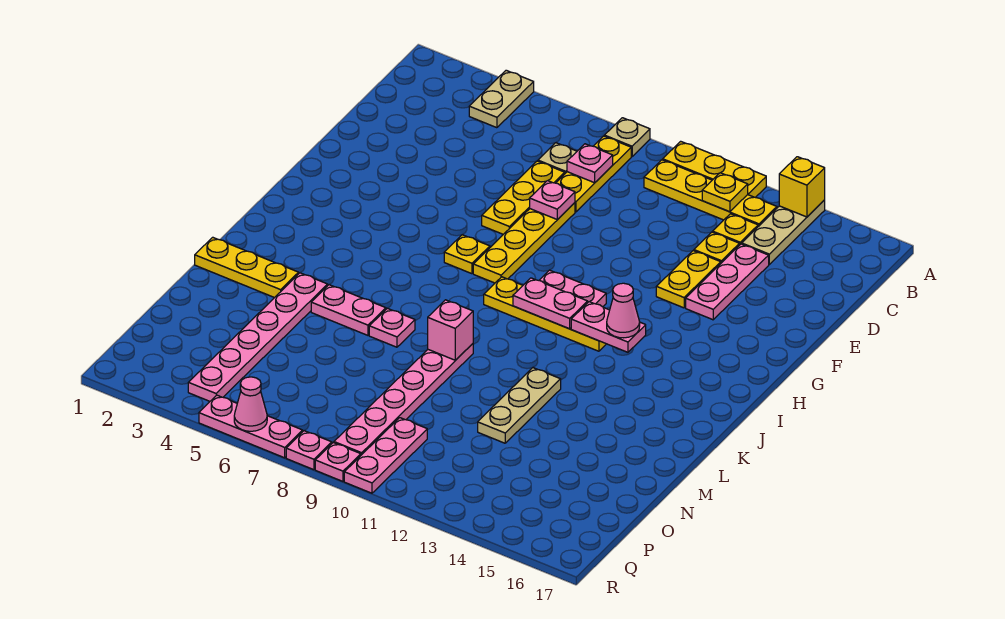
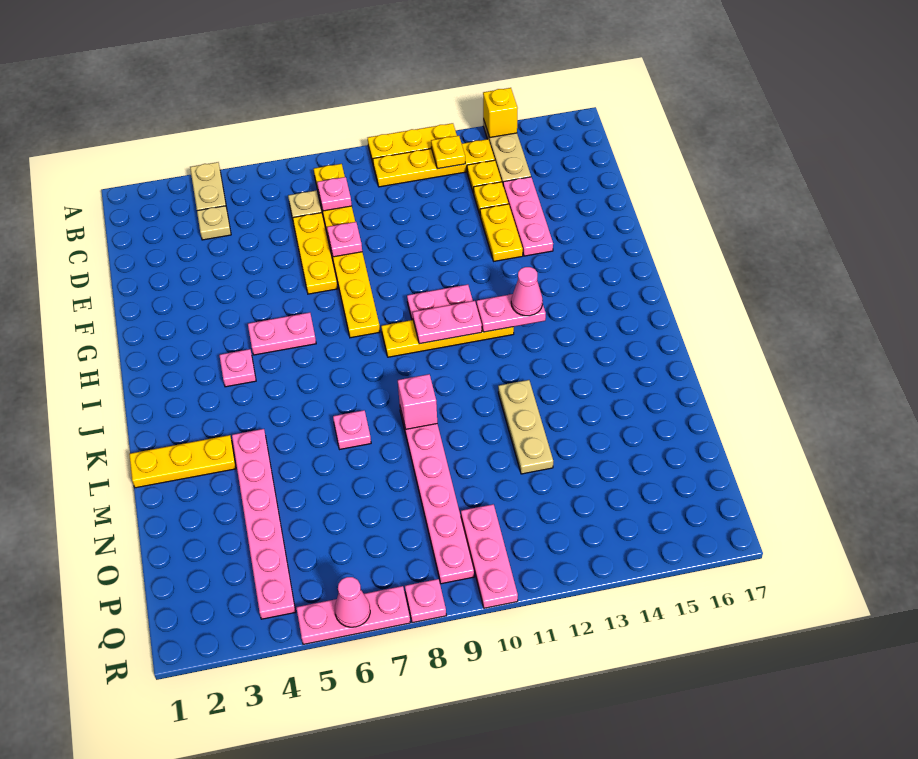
tan plate A8 level 1 -> tan plate C4 level 1
yellow plate H7 level 1 -> none
pink plate L5:L6 level 1 -> pink plate H5:H6 level 1
pink plate R9 level 1 -> pink plate I4 level 1

